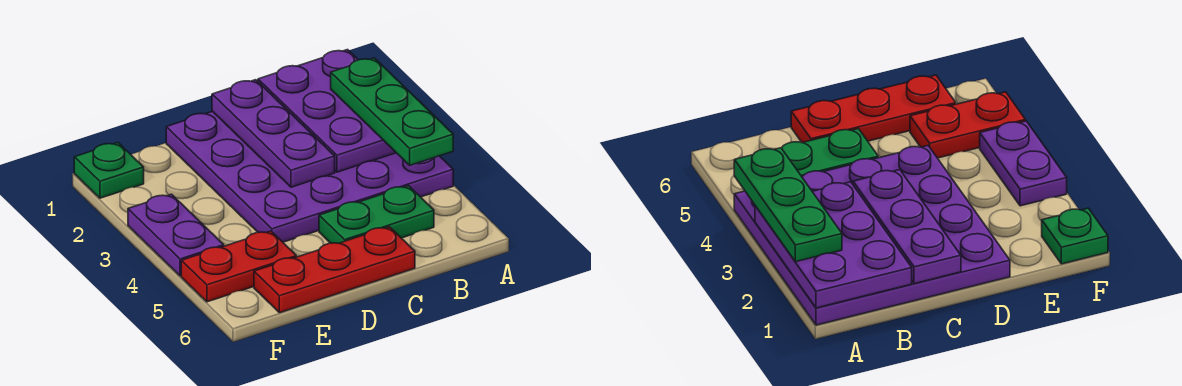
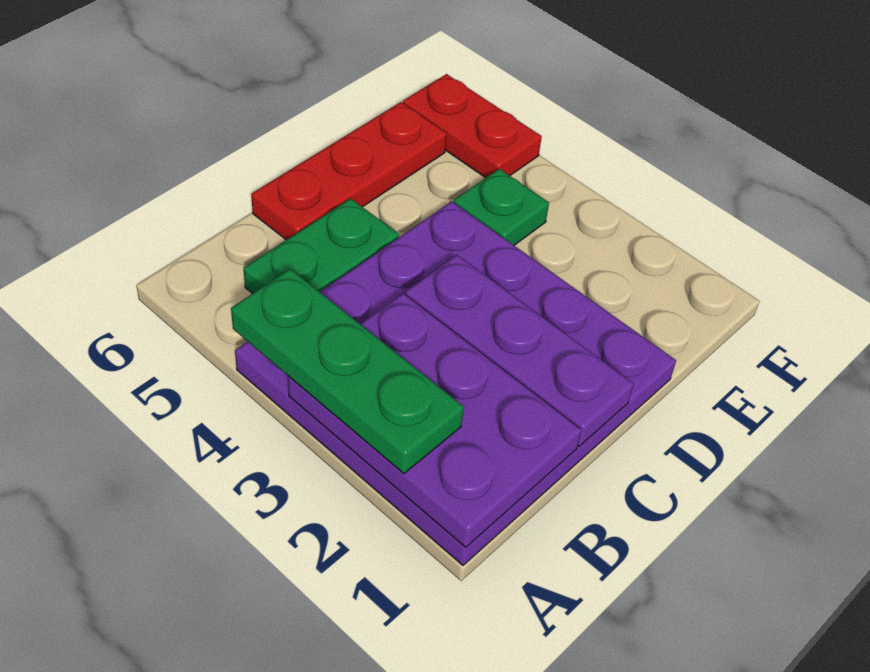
red plate E5:F5 level 1 -> red plate F5:F6 level 1
green plate F1 level 1 -> green plate E4 level 1
purple plate F3:F4 level 1 -> none

